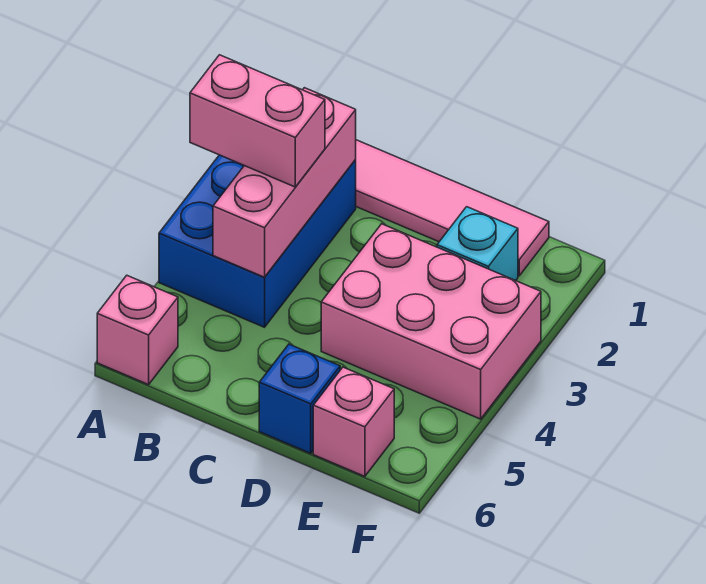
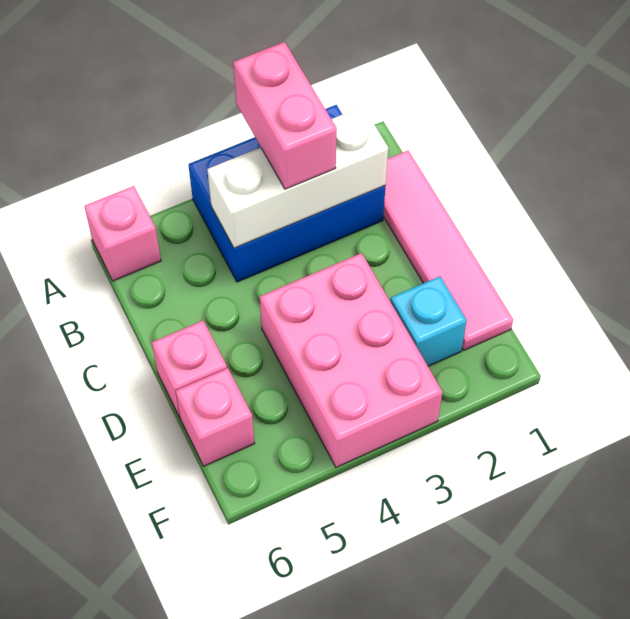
pink brick B2:B4 level 2 -> white brick B2:B4 level 2
blue brick D6 level 1 -> pink brick D6 level 1

